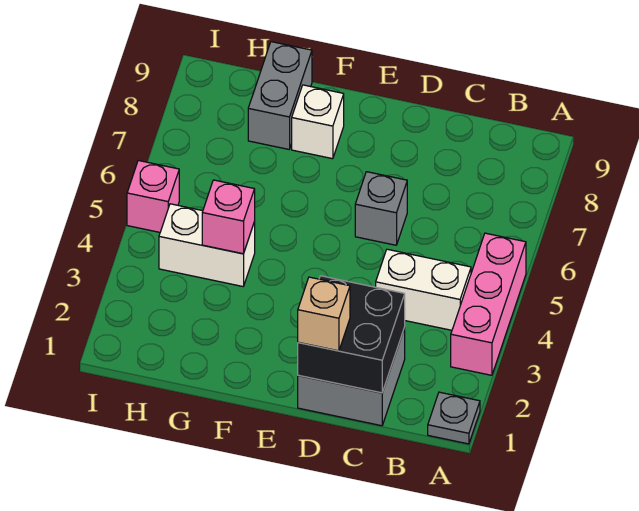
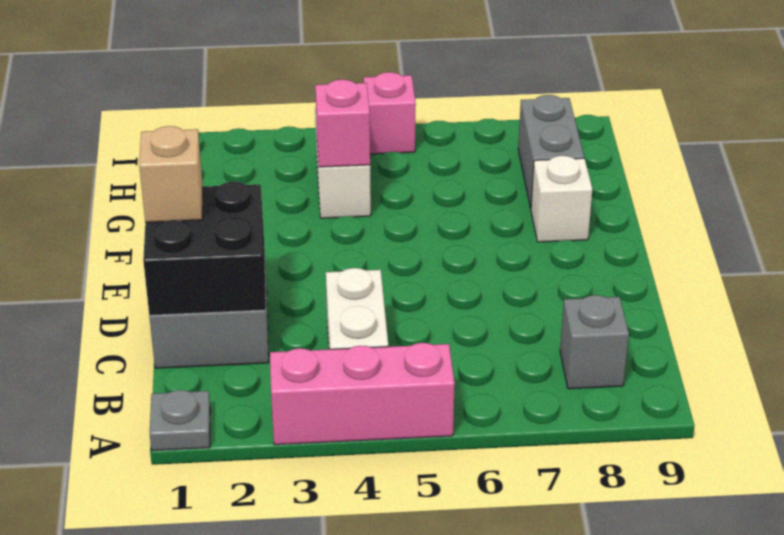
grey brick D6 level 1 -> grey brick B8 level 1
grey brick G8:G9 level 1 -> grey brick G8:H8 level 1

